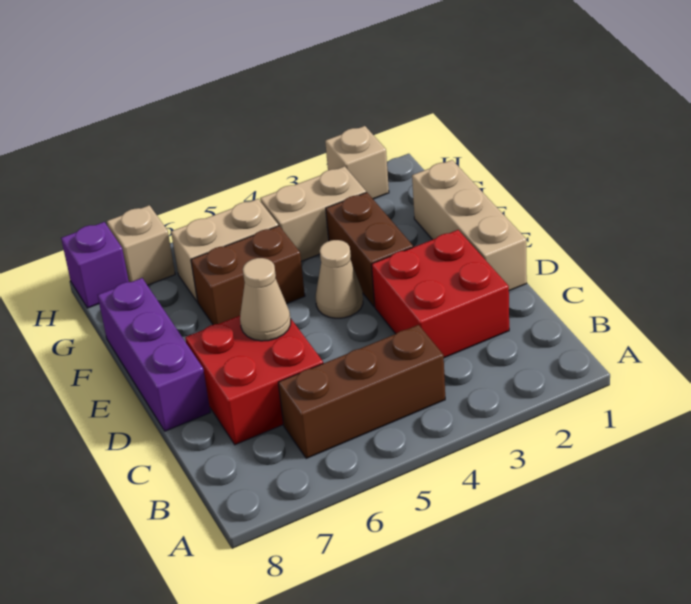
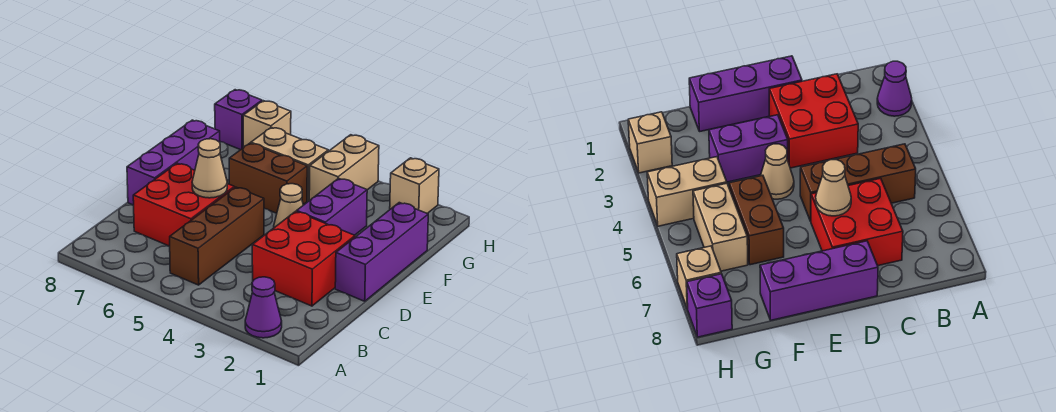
none -> purple cone A2 level 1
brown brick B4:B6 level 1 -> brown brick B5:D5 level 1
tan brick D1:F1 level 1 -> purple brick D1:F1 level 1
brown brick E3:F3 level 1 -> purple brick E3:F3 level 1
tan brick G3:G4 level 1 -> tan brick G4:H4 level 1

